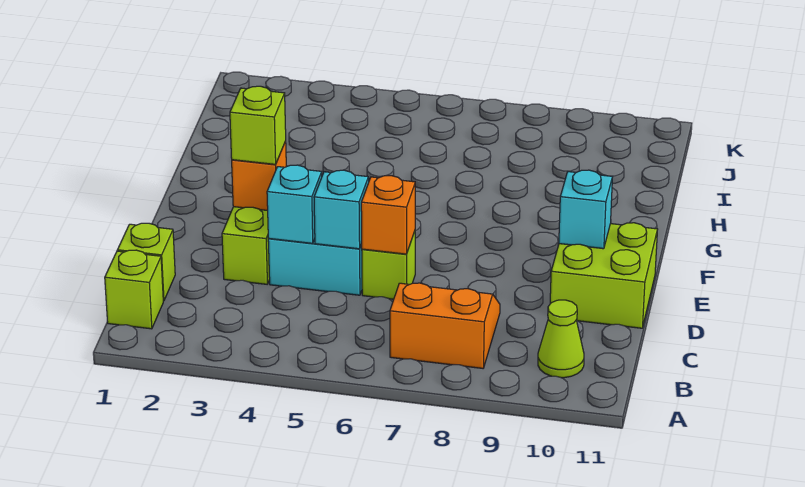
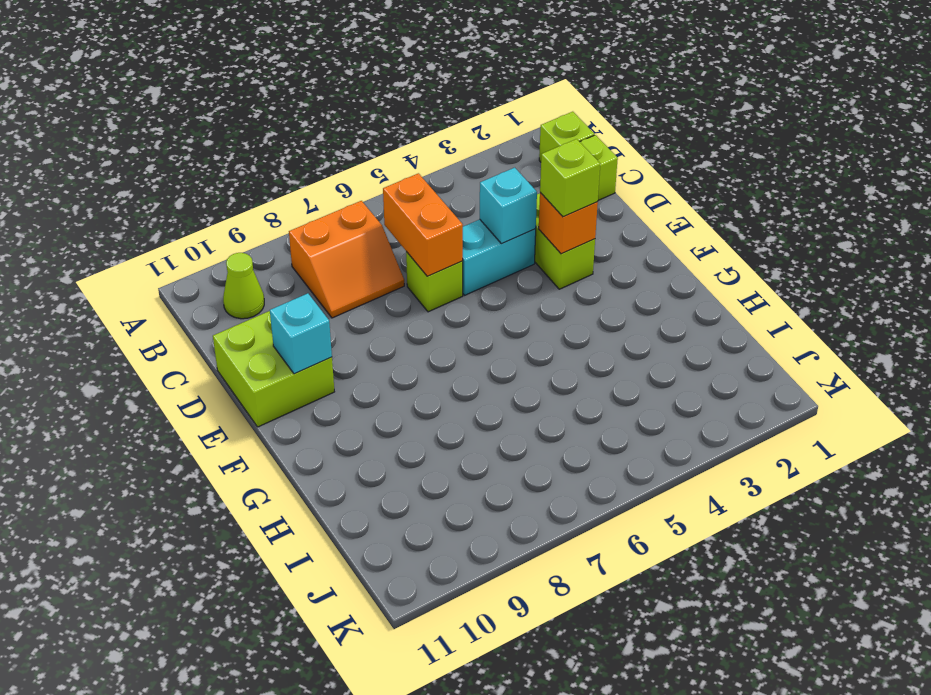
cyan brick D5 level 2 -> none
orange brick D6 level 2 -> orange brick C6:D6 level 2

